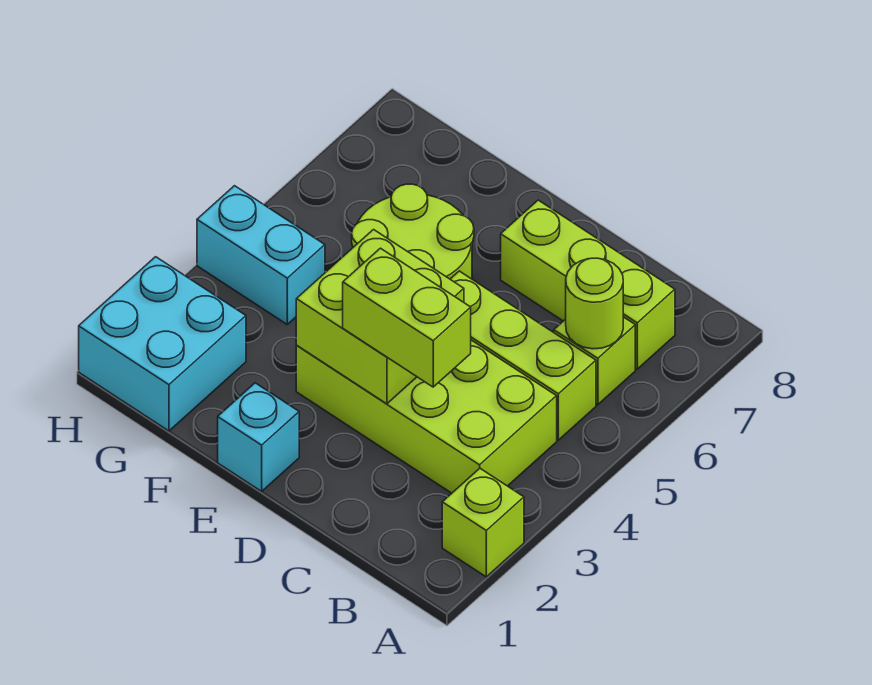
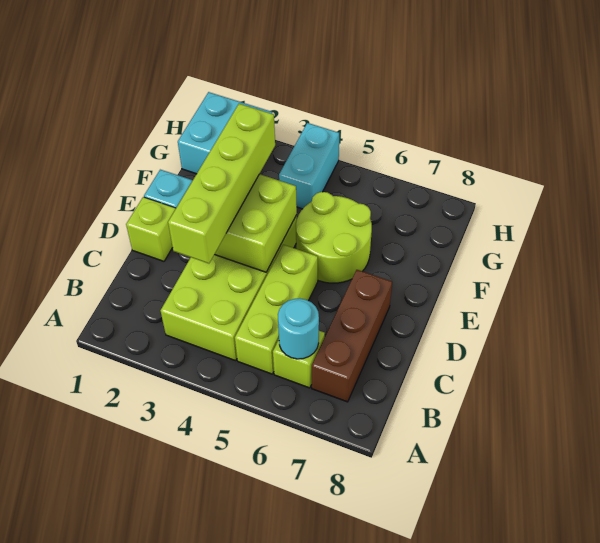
lime brick A2 level 1 -> lime brick D1 level 1
lime round brick B6 level 2 -> cyan round brick B6 level 2
lime brick B7:D7 level 1 -> brown brick B7:D7 level 1
lime brick C3:D3 level 3 -> lime brick C3:F3 level 3

